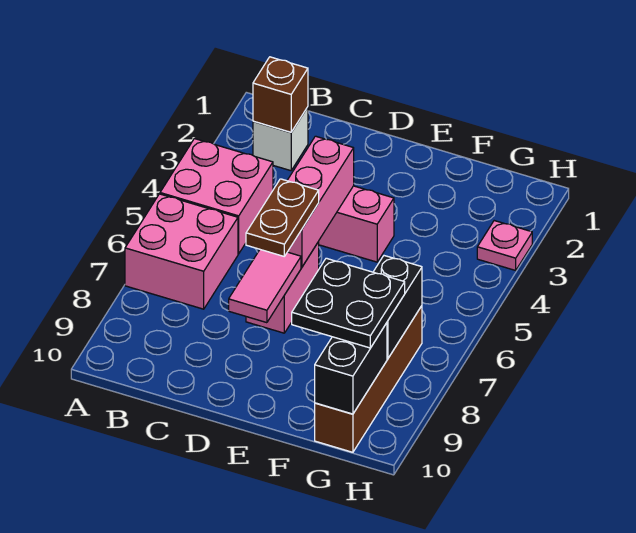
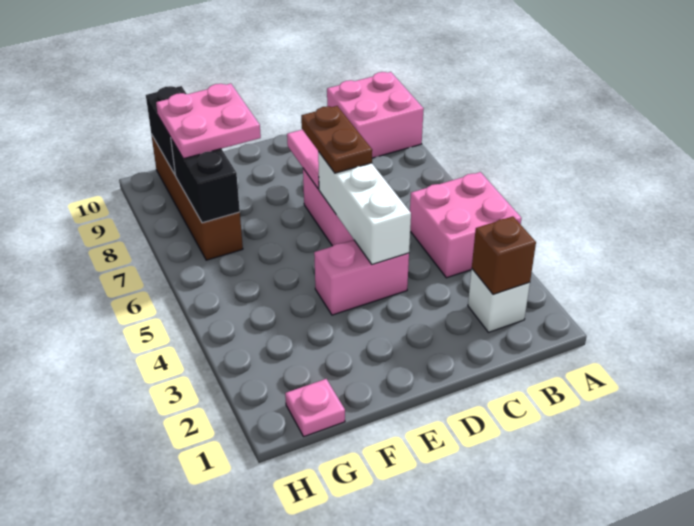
pink brick A6:B7 level 1 -> pink brick A9:B10 level 1
pink brick D4:D6 level 2 -> white brick D4:D6 level 2
black plate F8:G9 level 3 -> pink plate F8:G9 level 3
pink plate H3 level 1 -> pink plate G1 level 1

